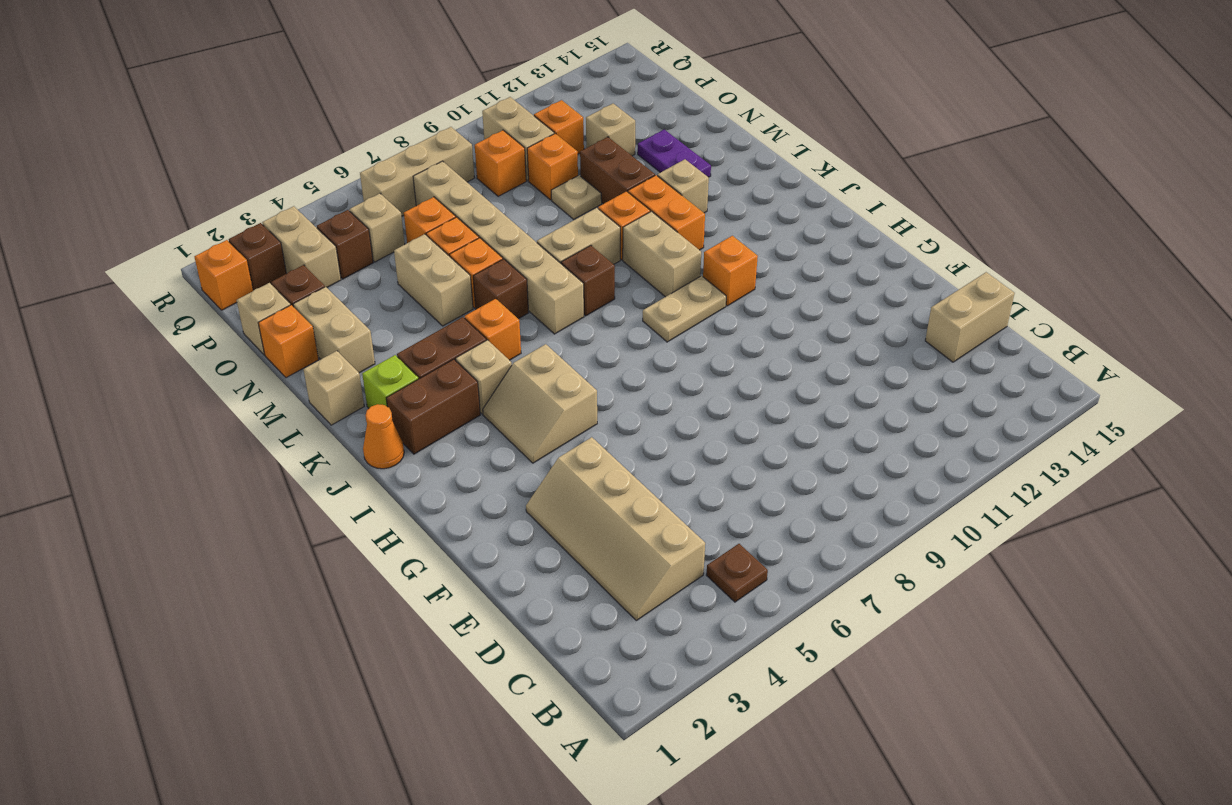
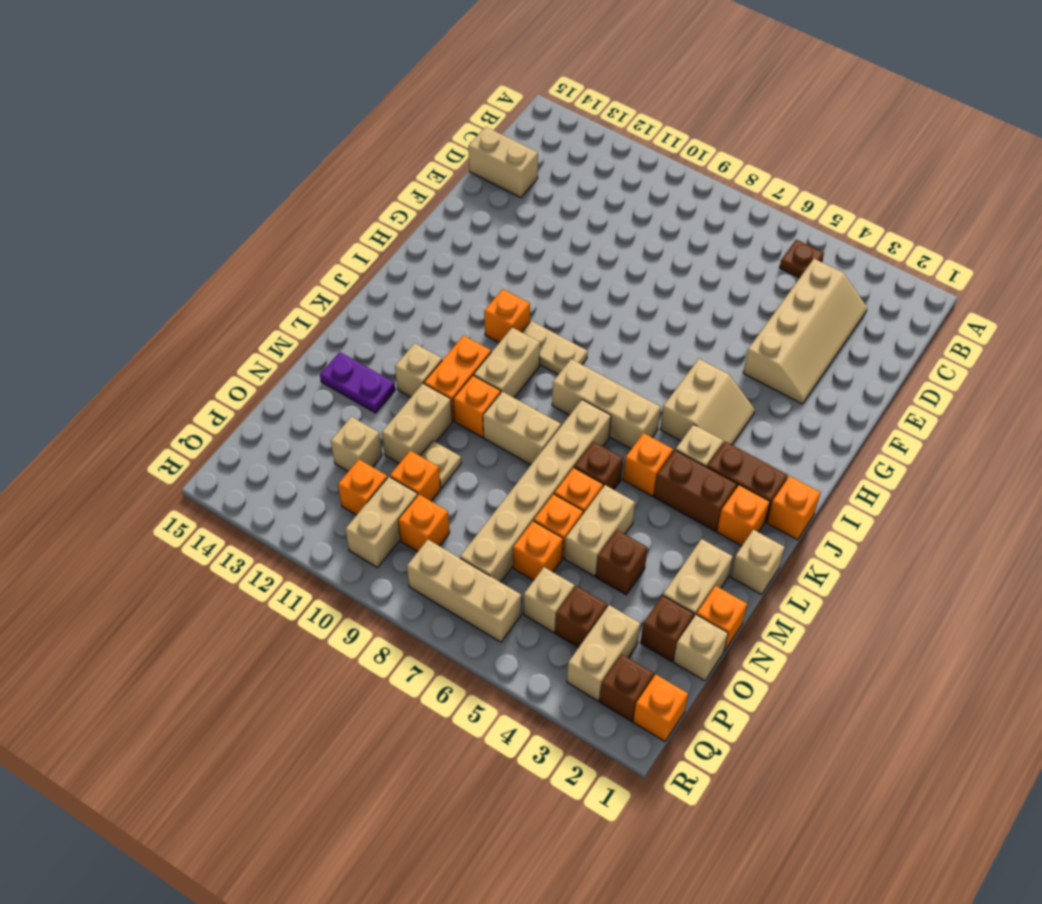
orange cone J1 level 1 -> orange brick J1 level 1
none -> tan brick J6:J8 level 1
lime brick K2 level 1 -> orange brick K2 level 1
brown brick K8 level 1 -> brown brick N4 level 1
brown brick M11:N11 level 1 -> tan brick M11:N11 level 1
purple plate M13:N13 level 1 -> purple plate M13:M14 level 1

